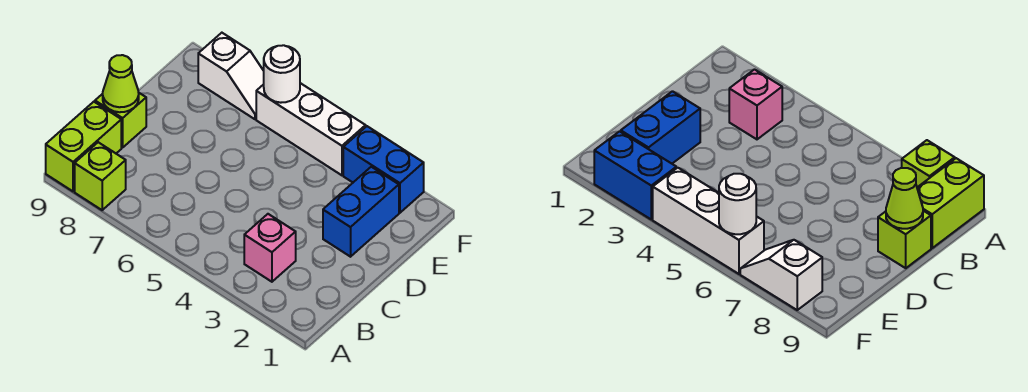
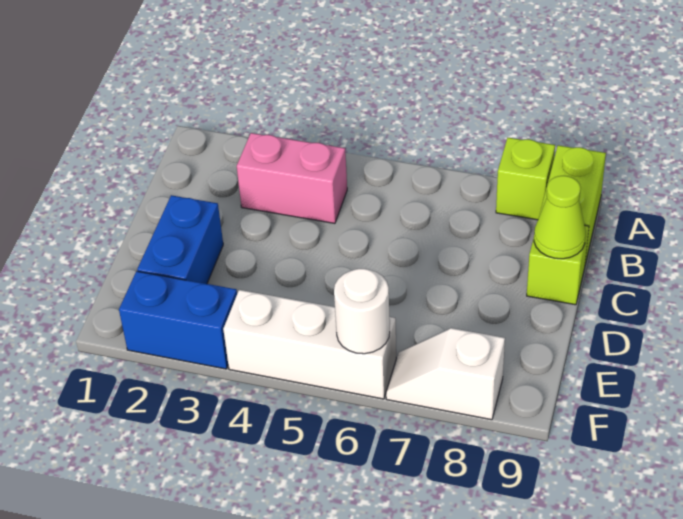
pink brick B3 level 1 -> pink brick B3:B4 level 1

